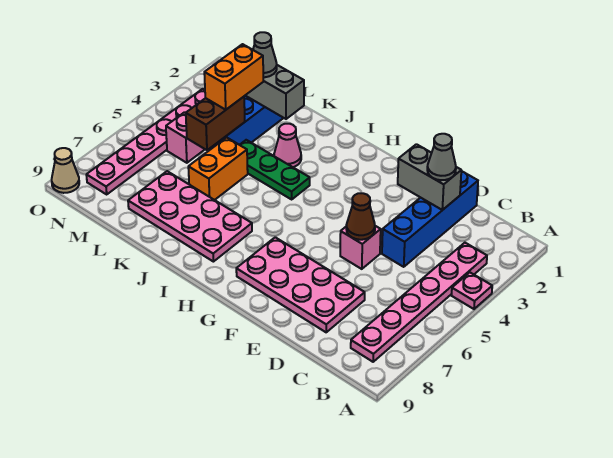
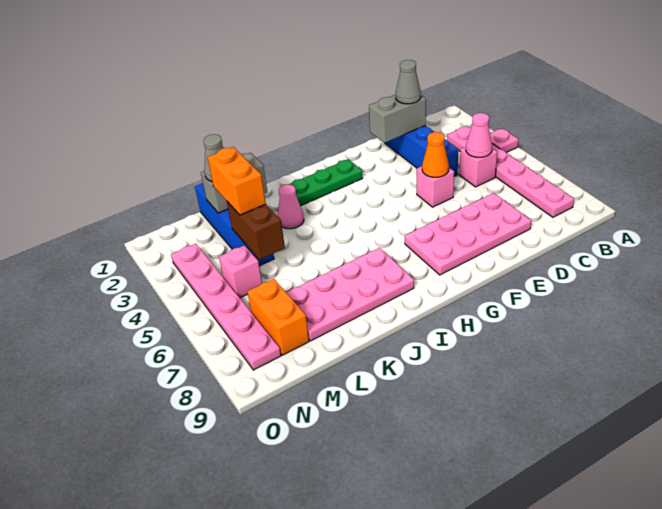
none -> pink brick C5 level 1
none -> pink cone C5 level 2
brown cone E5 level 2 -> orange cone E5 level 2
green plate I4:K4 level 1 -> green plate G2:I2 level 1
orange brick K5:K6 level 1 -> orange brick M7:M8 level 1
tan cone O9 level 1 -> none

